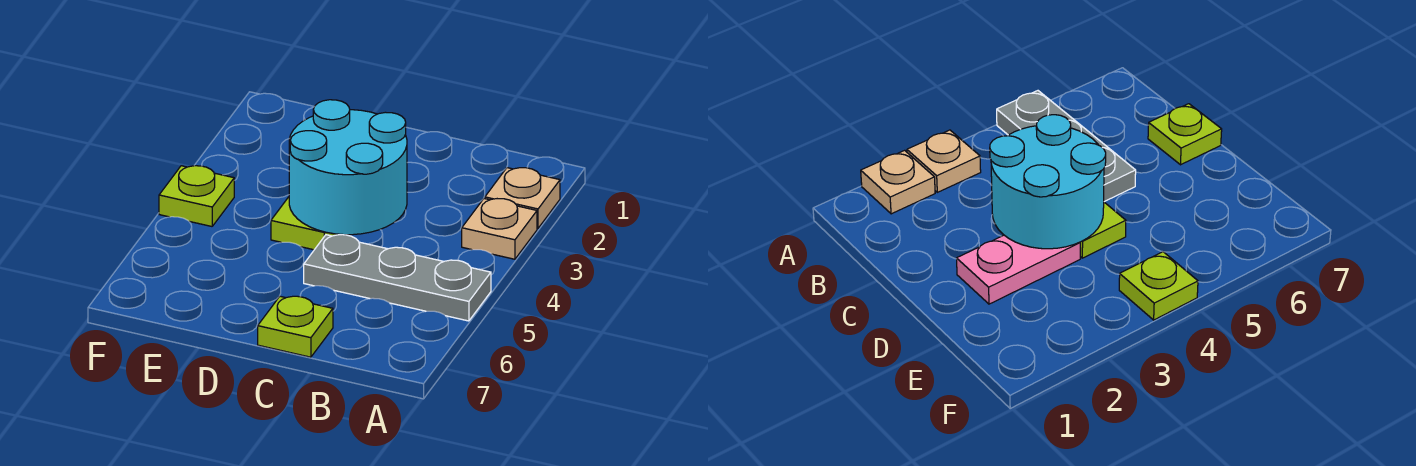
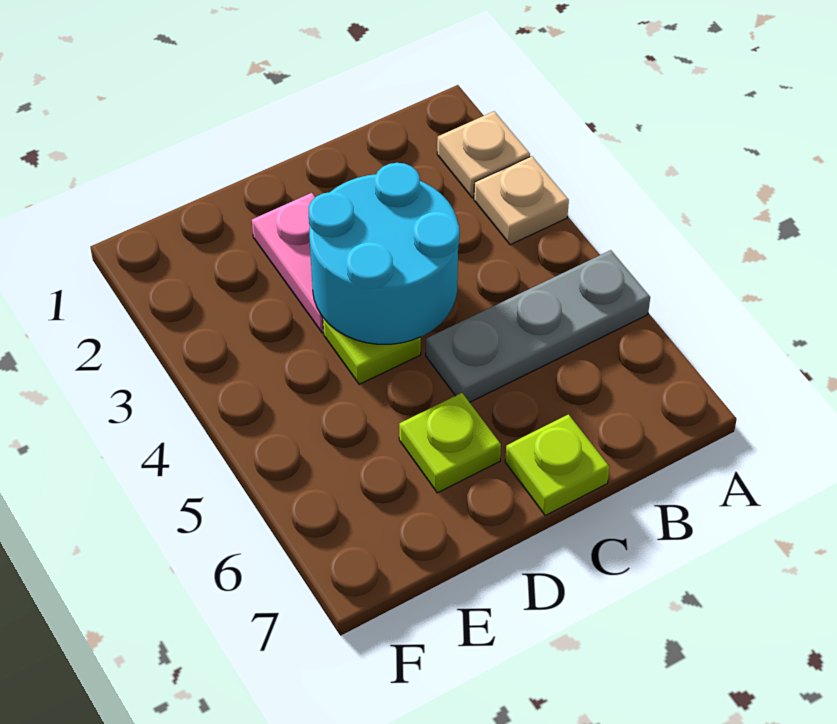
lime plate F4 level 1 -> lime plate D6 level 1

